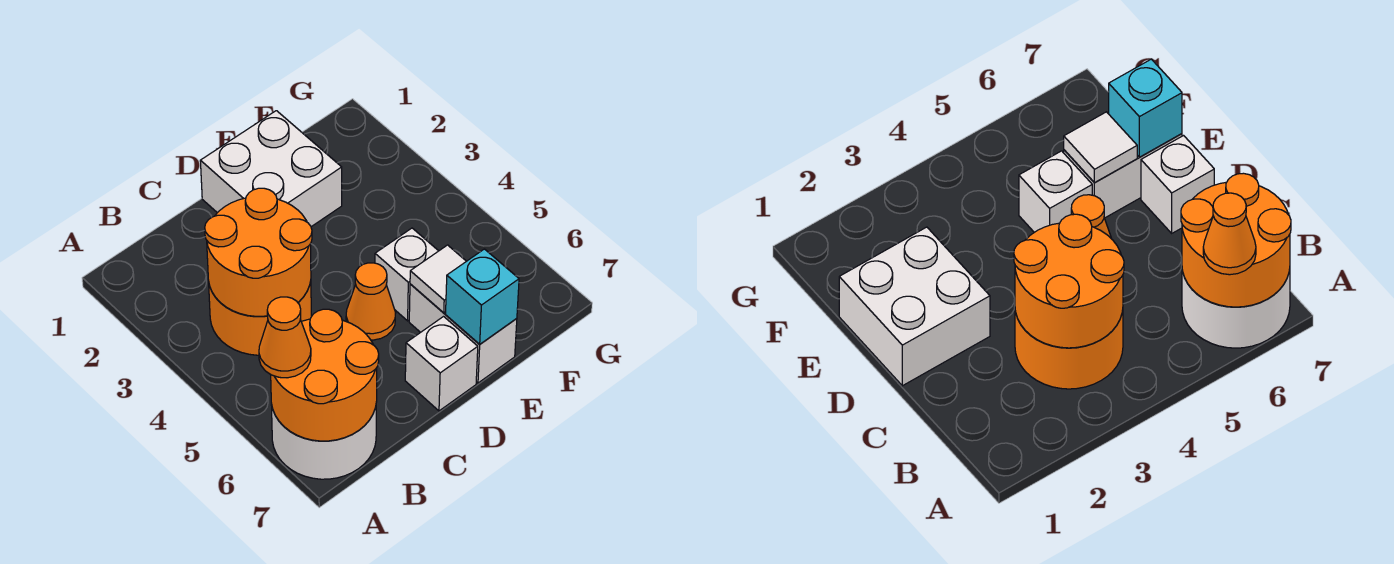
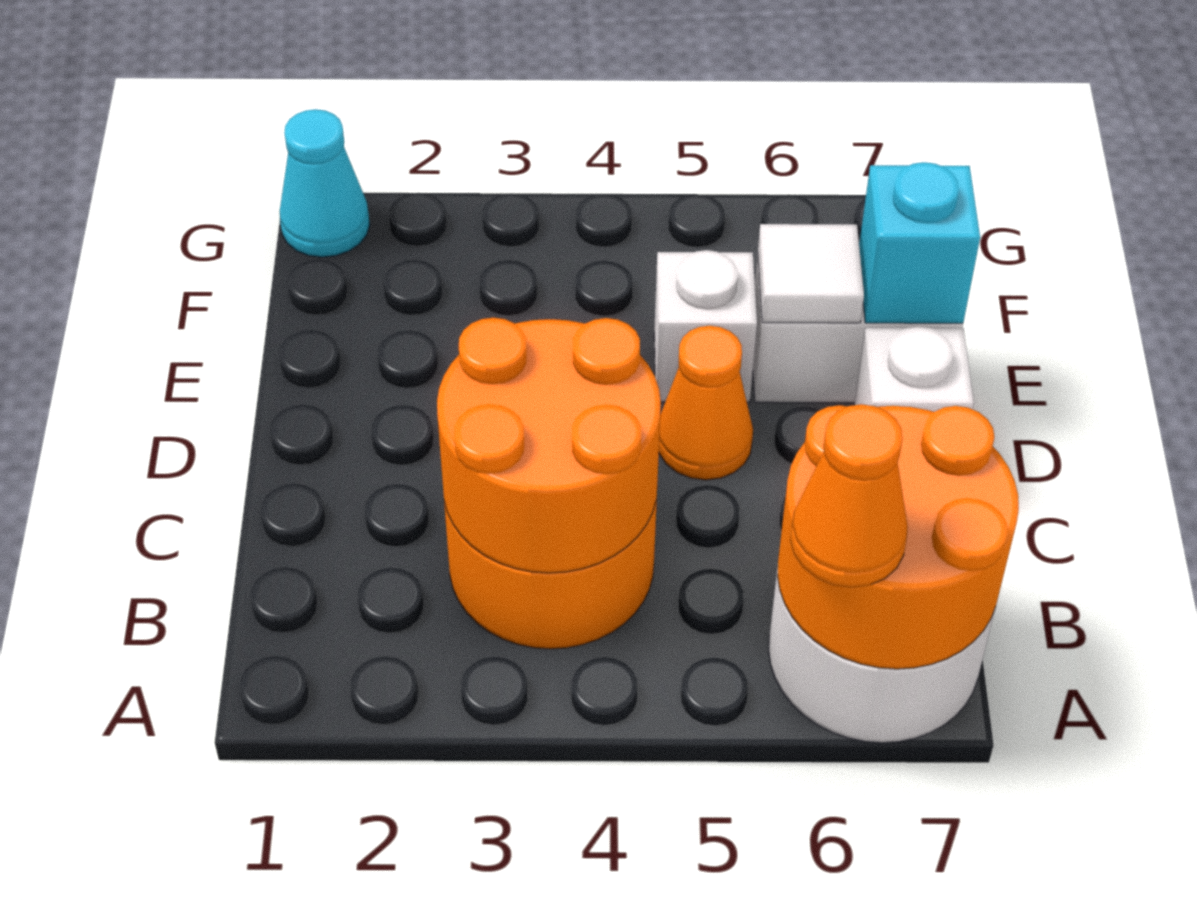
white brick D1:E2 level 1 -> none
none -> cyan cone G1 level 1

